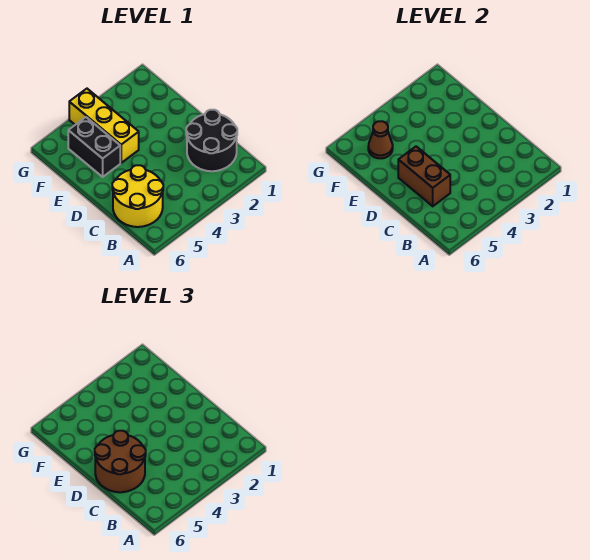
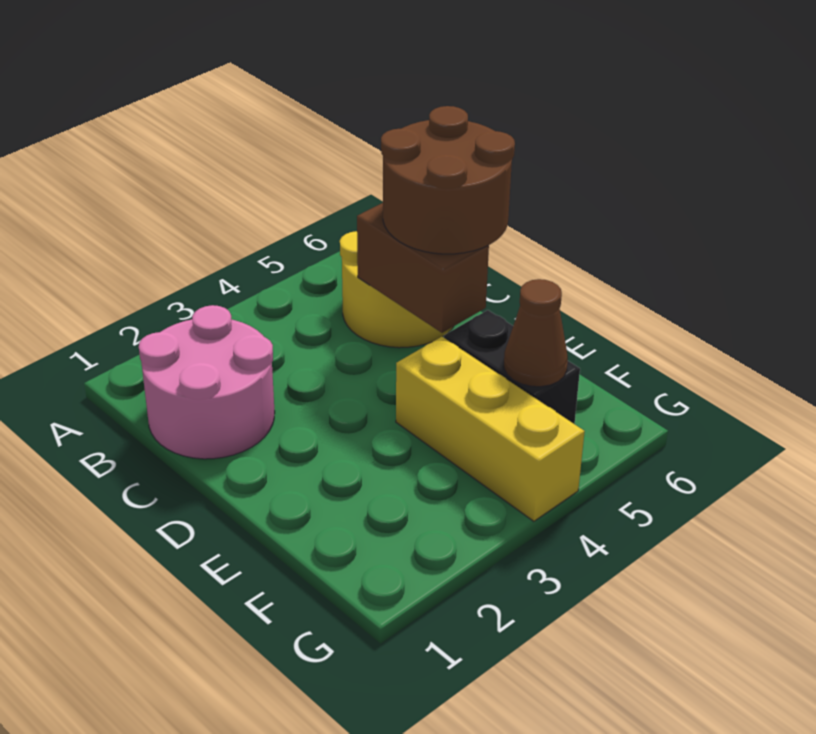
black round brick B1:C2 level 1 -> pink round brick B1:C2 level 1

